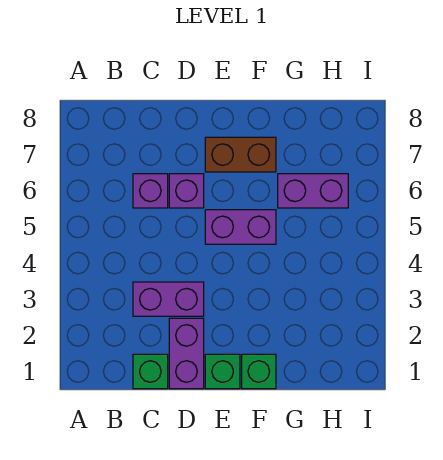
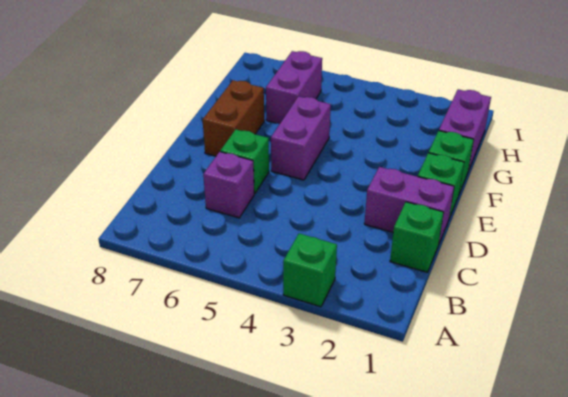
none -> green brick A3 level 1
purple brick C3:D3 level 1 -> purple brick G1:H1 level 1
purple brick D6 level 1 -> green brick D6 level 1

